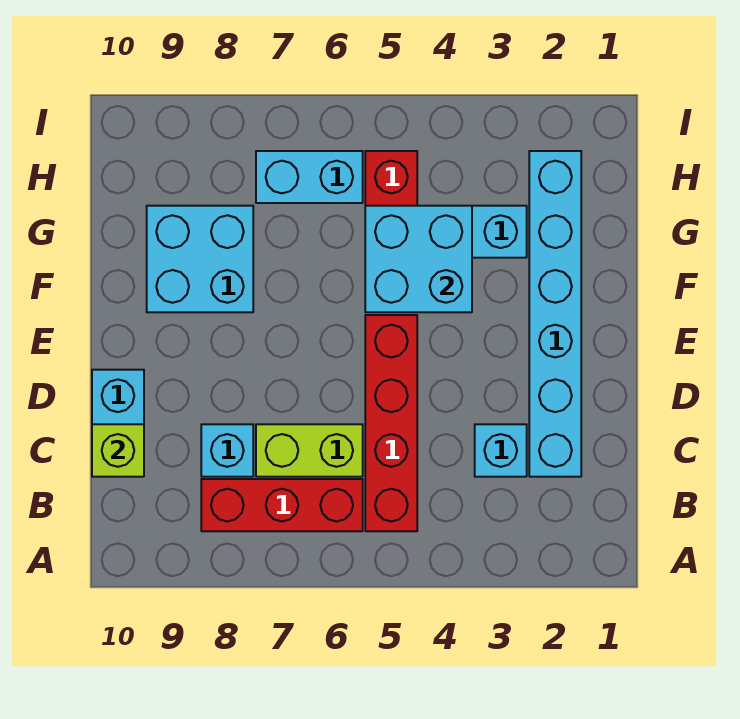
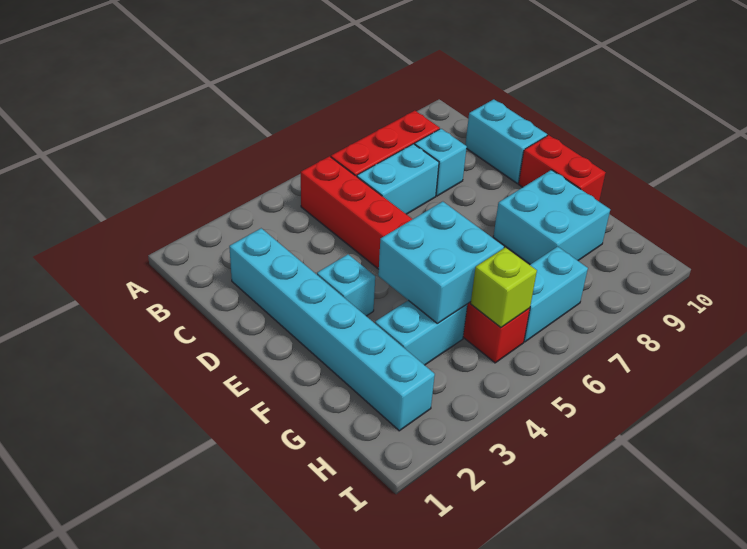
cyan brick C3 level 1 -> cyan brick E3 level 1
lime brick C6:C7 level 1 -> cyan brick C6:C7 level 1
lime brick C10 level 2 -> lime brick H5 level 2
none -> red brick E10:F10 level 1

